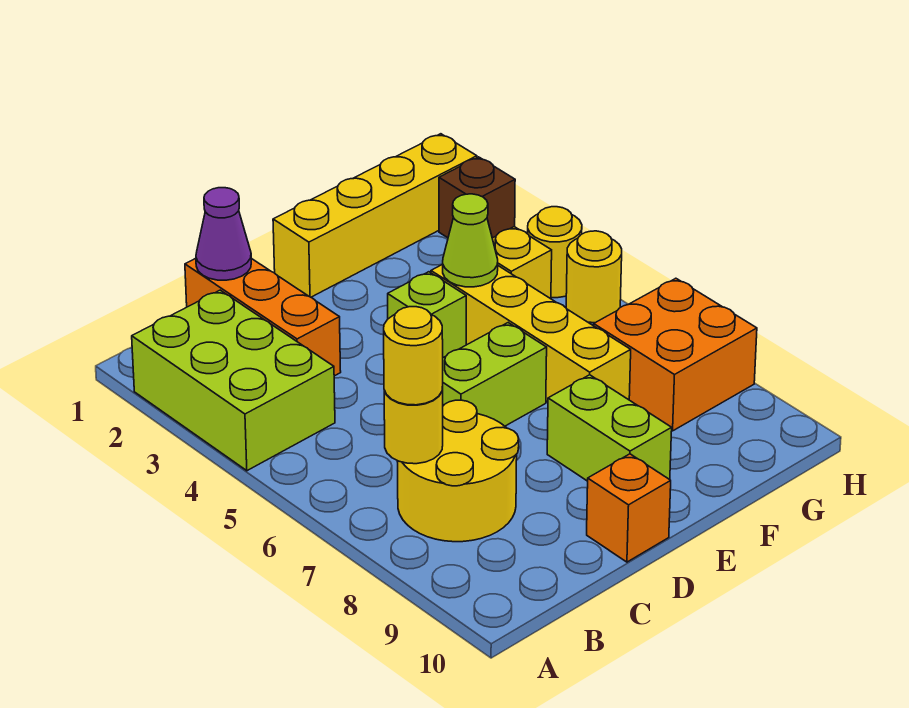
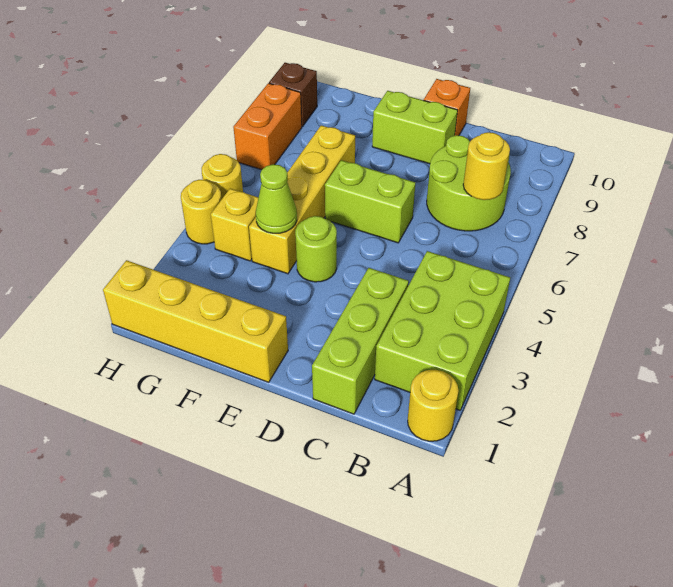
yellow round brick B7:C8 level 1 -> lime round brick B7:C8 level 1
yellow round brick B7 level 3 -> yellow round brick A1 level 1
orange brick C1:C3 level 1 -> lime brick C1:C3 level 1
purple cone C1 level 2 -> none
lime brick E4 level 1 -> lime round brick E4 level 1
lime brick E8:E9 level 1 -> lime brick D9:E9 level 1
orange brick G7:H8 level 1 -> orange brick H7:H8 level 1
brown brick H2 level 1 -> brown brick H9 level 1

